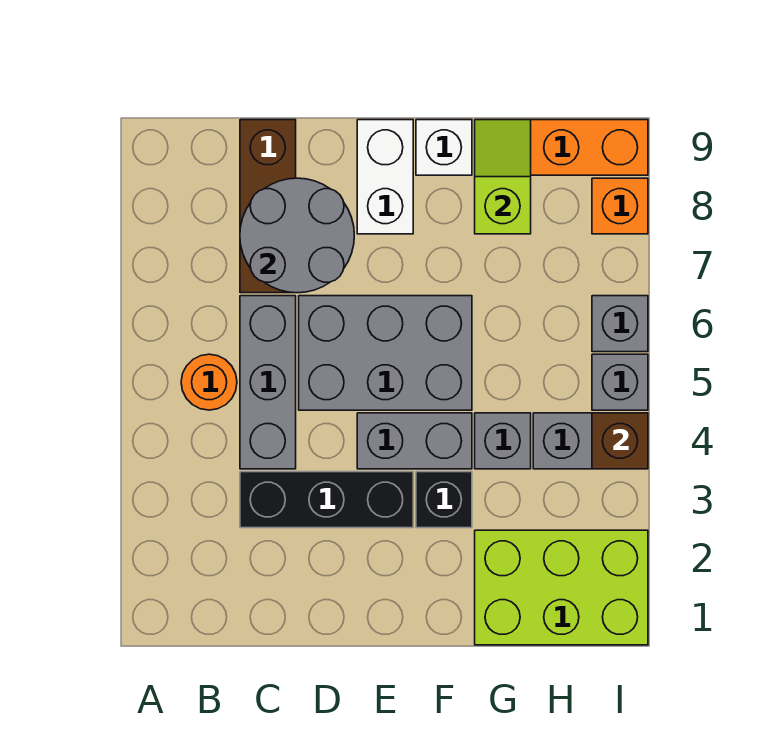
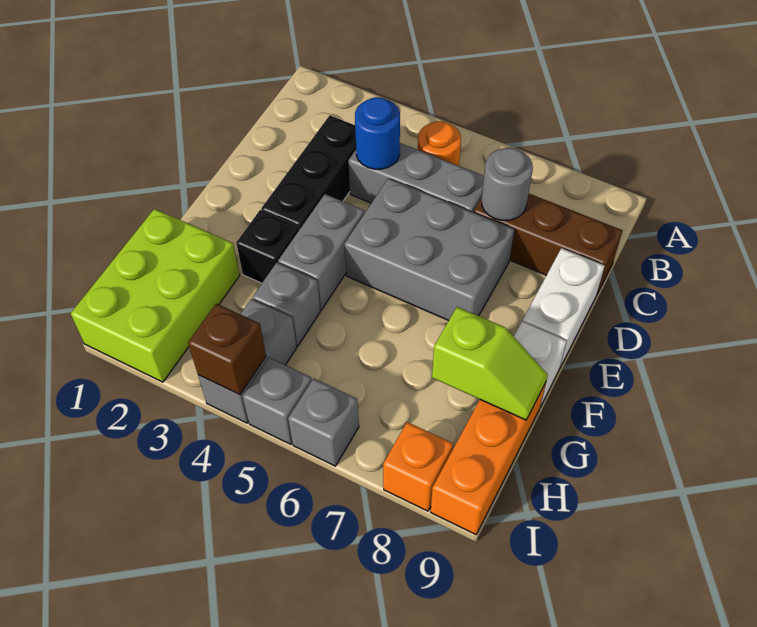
none -> blue round brick C4 level 2
grey round brick C7:D8 level 2 -> grey round brick C7 level 2
grey brick D5:F6 level 1 -> grey brick D5:E7 level 1
white brick E8:E9 level 1 -> white brick D9:E9 level 1

